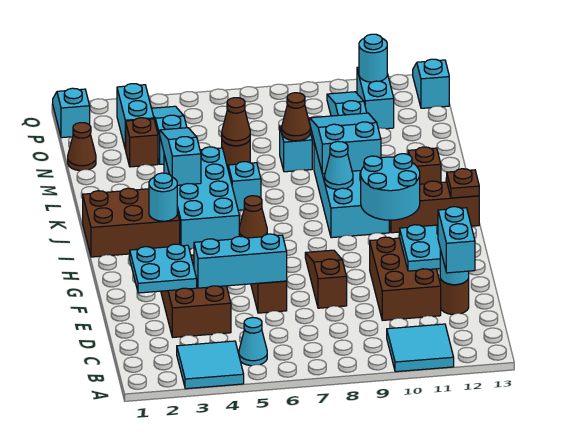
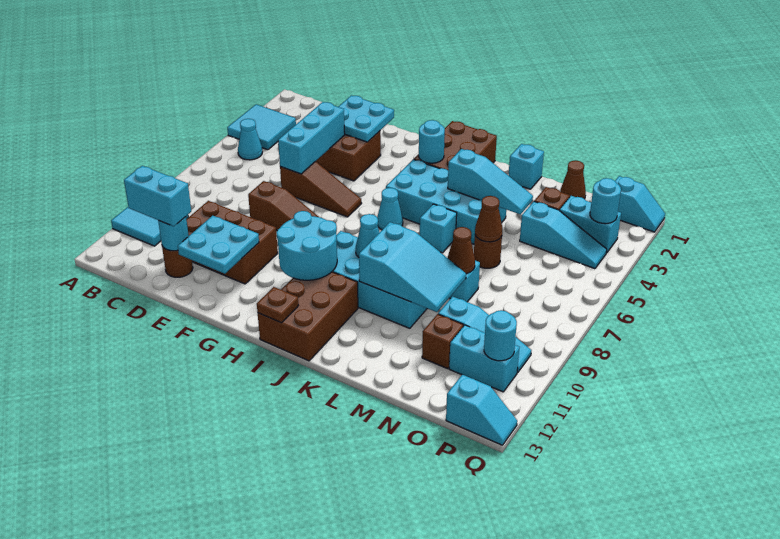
brown cone I6 level 1 -> cyan cone I6 level 1
brown brick I11:I13 level 1 -> brown brick I11:J13 level 1
brown brick K12 level 1 -> brown brick N11 level 1
none -> cyan brick L1 level 1
none -> cyan round brick P3 level 2

